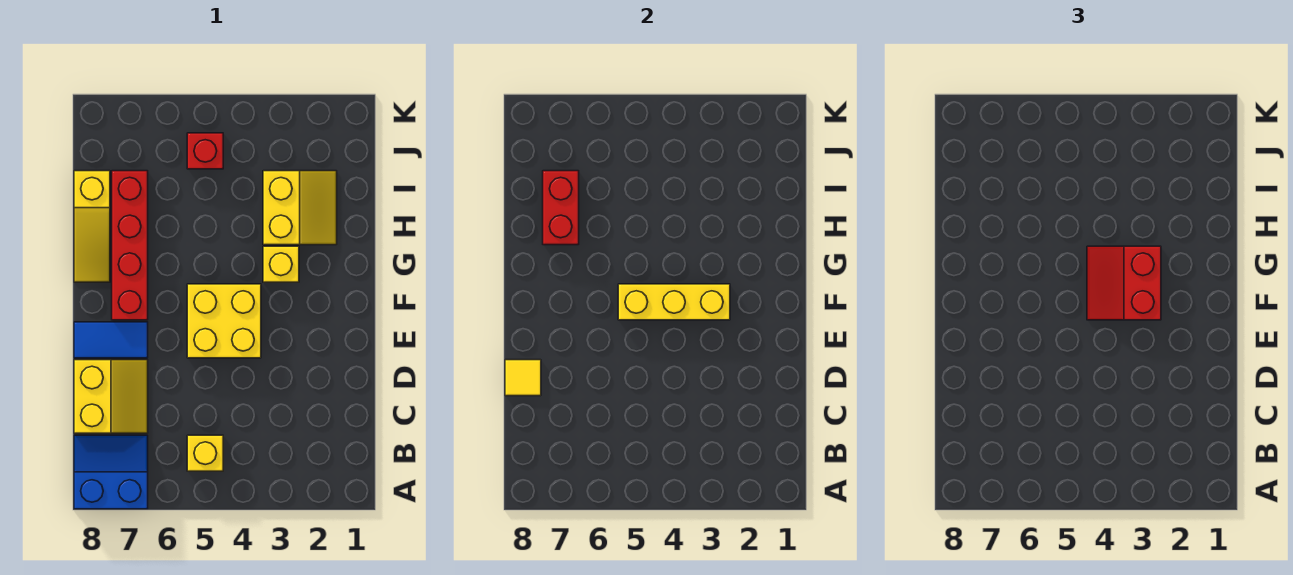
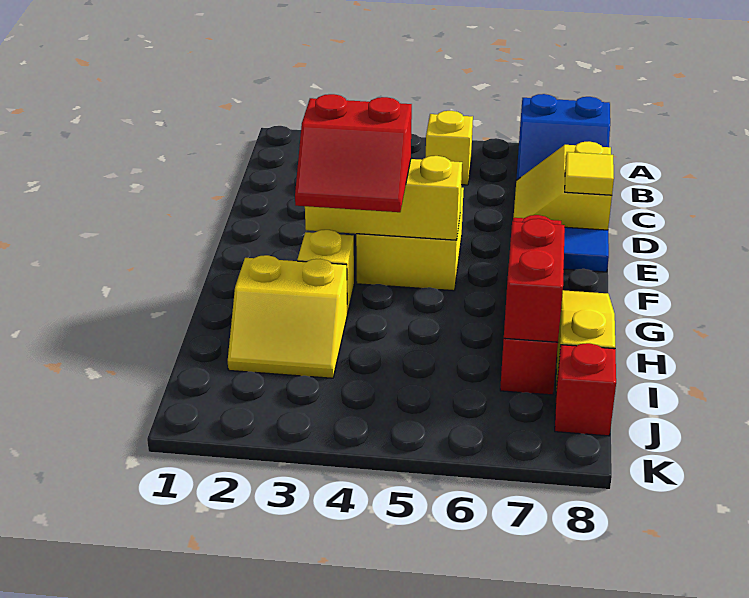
red slope F3:G4 level 3 top 3 -> red slope F3:G4 level 3 top F
yellow slope H2:I3 level 1 top 3 -> yellow slope H2:I3 level 1 top H
red brick J5 level 1 -> red brick J8 level 1

